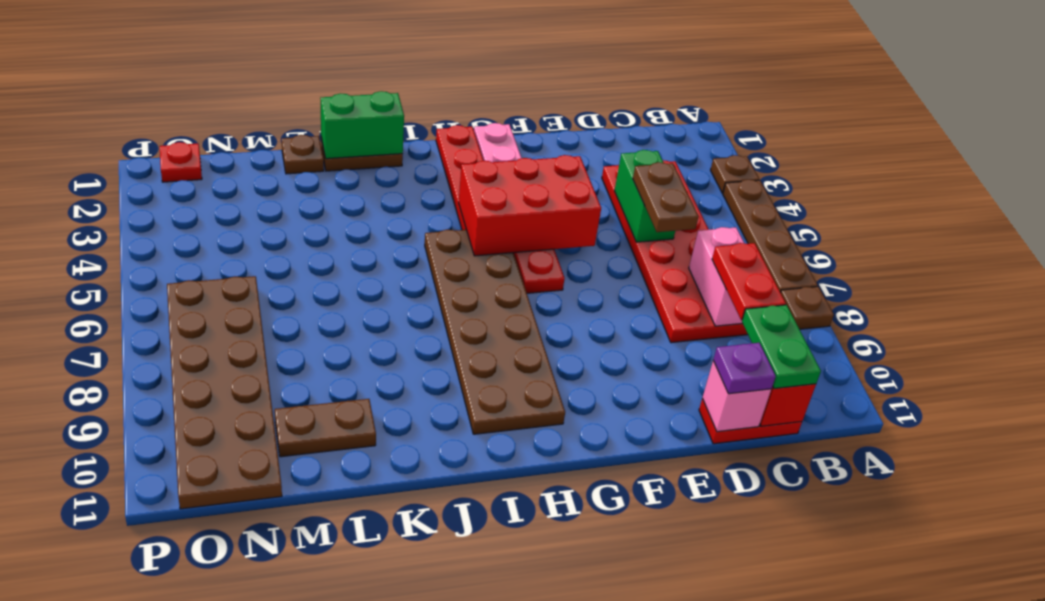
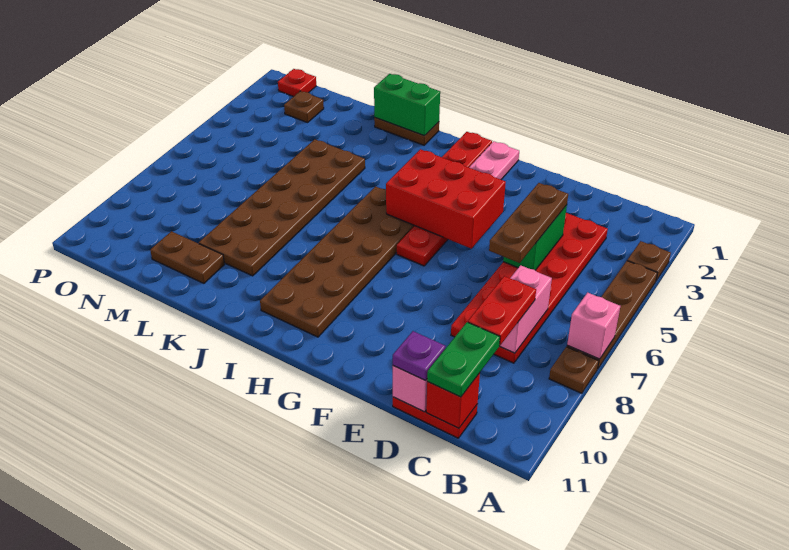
none -> pink brick A7 level 2
brown plate D5:D6 level 3 -> brown plate D4:D6 level 3
brown plate L1 level 1 -> brown plate N2 level 1
brown plate N6:O11 level 1 -> brown plate K4:L9 level 1

